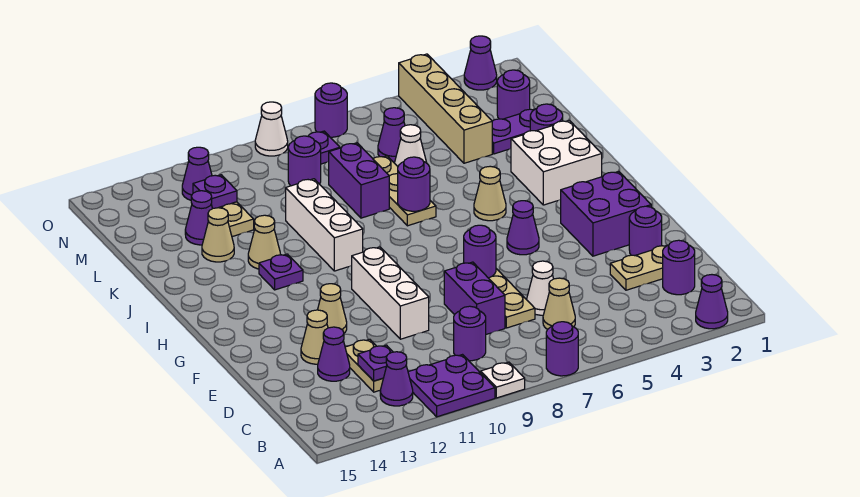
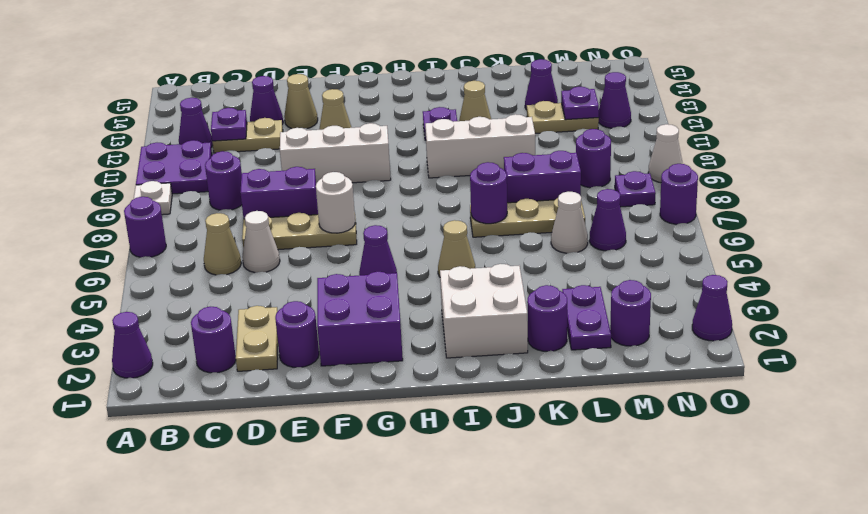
purple round brick F7 level 2 -> white round brick F7 level 2
tan cone K13 level 1 -> none
tan brick L4:O4 level 1 -> none

